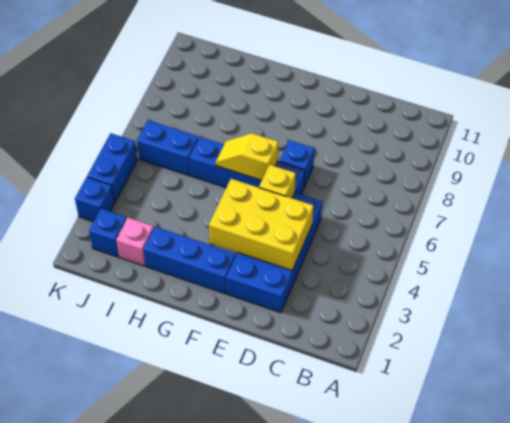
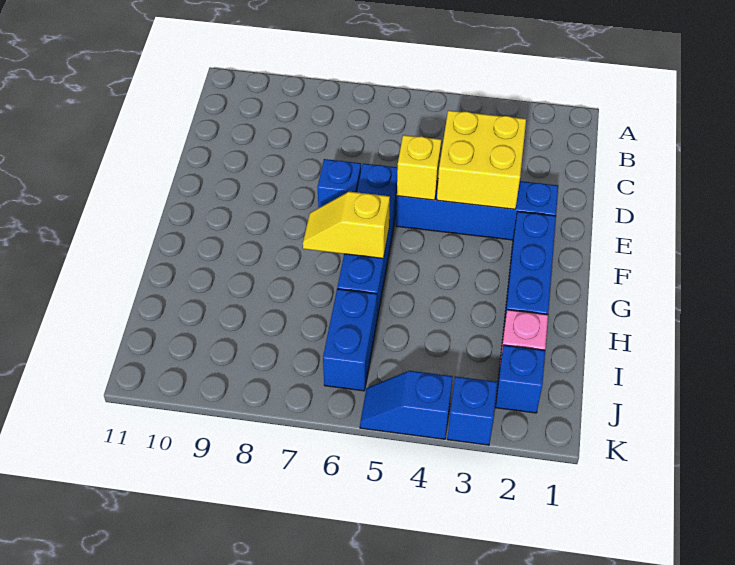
blue brick D2:E5 level 1 -> blue brick E2:E5 level 1
yellow brick D3:F4 level 2 -> yellow brick D3:E4 level 2
yellow slope F6:G6 level 2 top F -> yellow slope G6:G7 level 2 top 6
blue brick K4:K5 level 1 -> blue slope K4:K5 level 1 top 4

